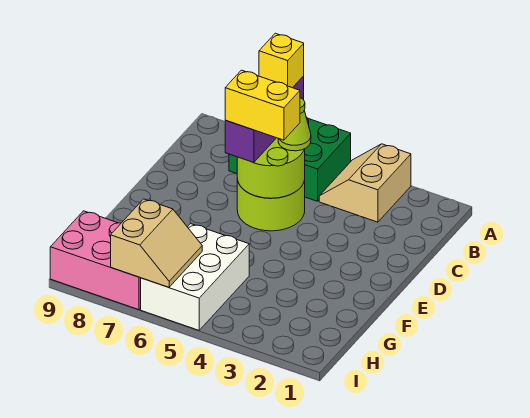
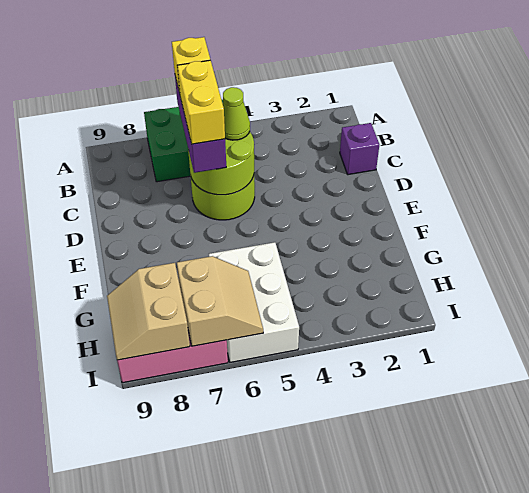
tan slope A3:B4 level 1 top 3 -> tan slope H8:I9 level 2 top 8
none -> purple brick C1 level 1
yellow brick D5:D6 level 4 -> yellow brick C6:D6 level 4

